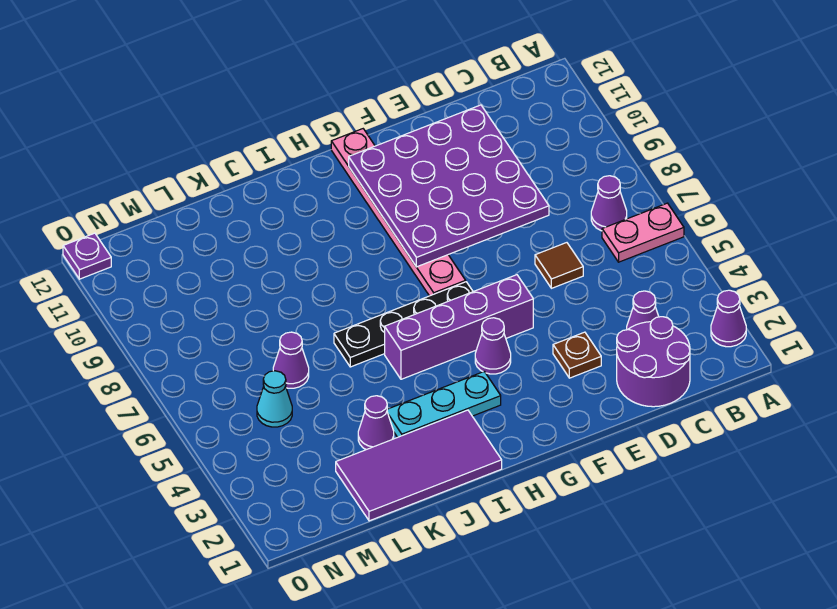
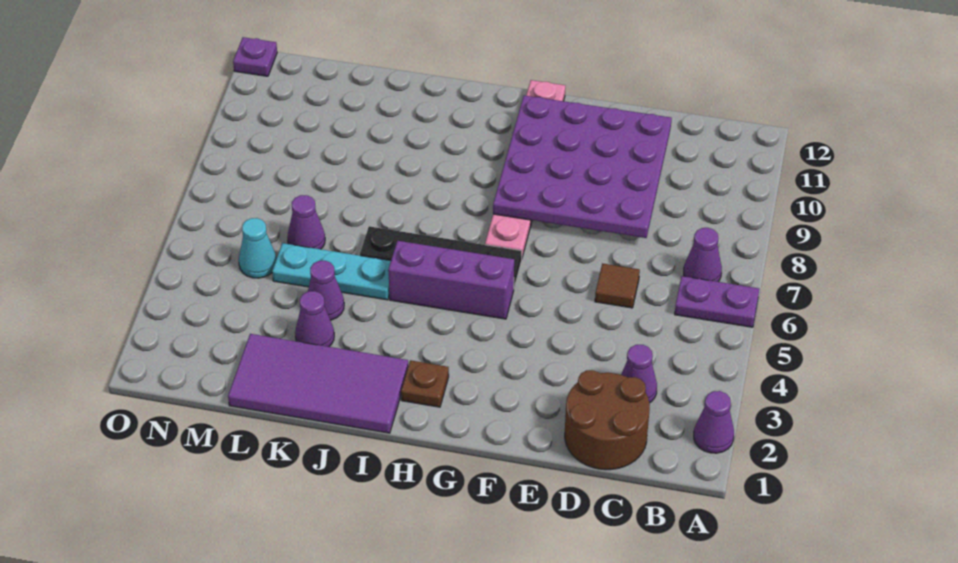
pink plate A6:B6 level 1 -> purple plate A6:B6 level 1
purple round brick C1:D2 level 1 -> brown round brick C1:D2 level 1
brown plate E3 level 1 -> brown plate H2 level 1
purple brick F5:I5 level 1 -> purple brick G5:I5 level 1
purple cone G4 level 1 -> purple cone K4 level 1
cyan plate H3:J3 level 1 -> cyan plate J5:L5 level 1

